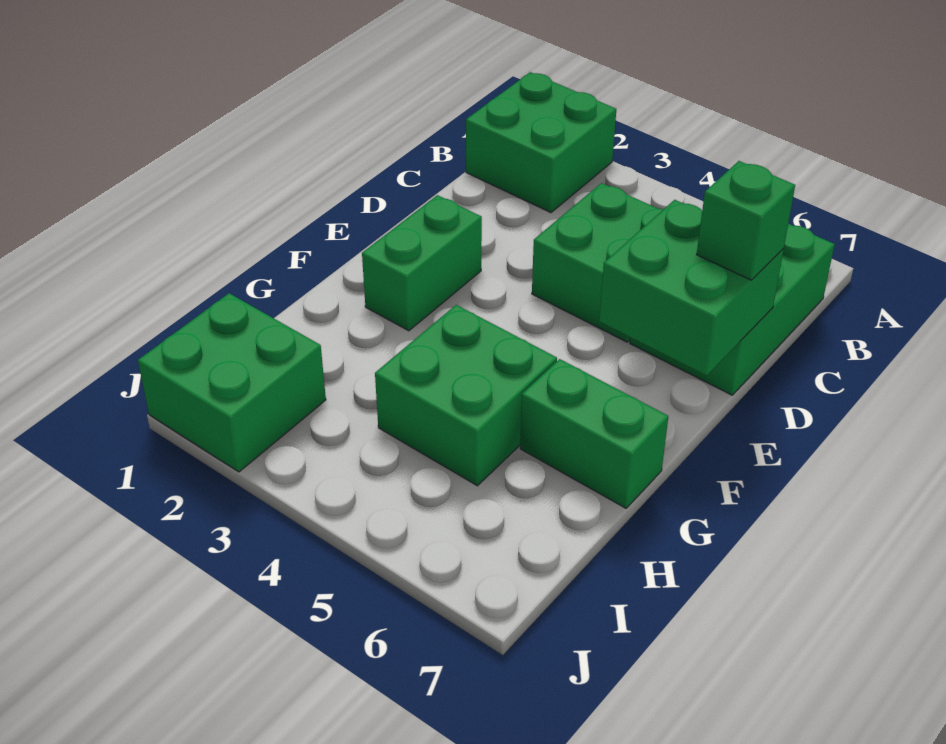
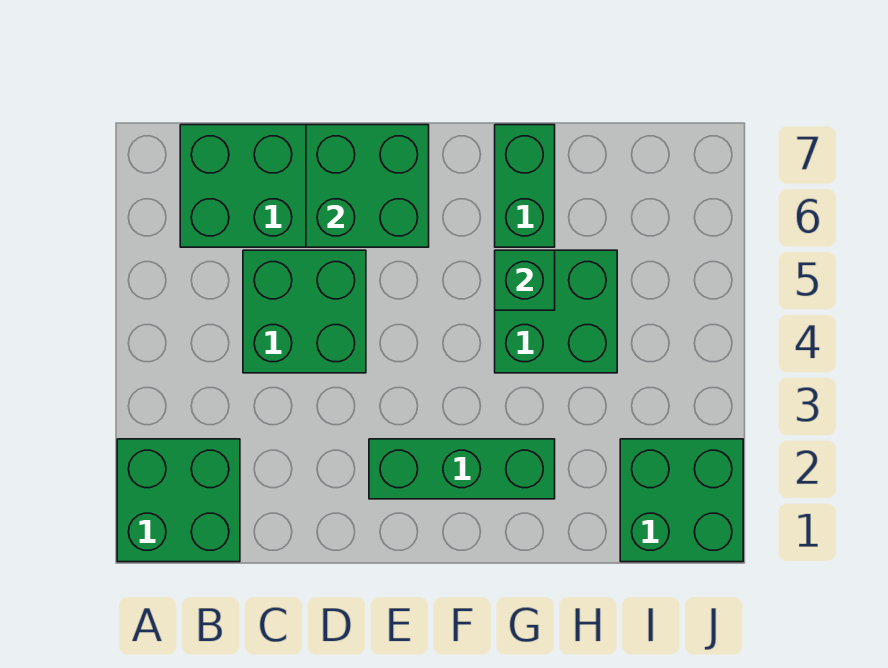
green brick D7 level 3 -> green brick G5 level 2
green brick E2:F2 level 1 -> green brick E2:G2 level 1

